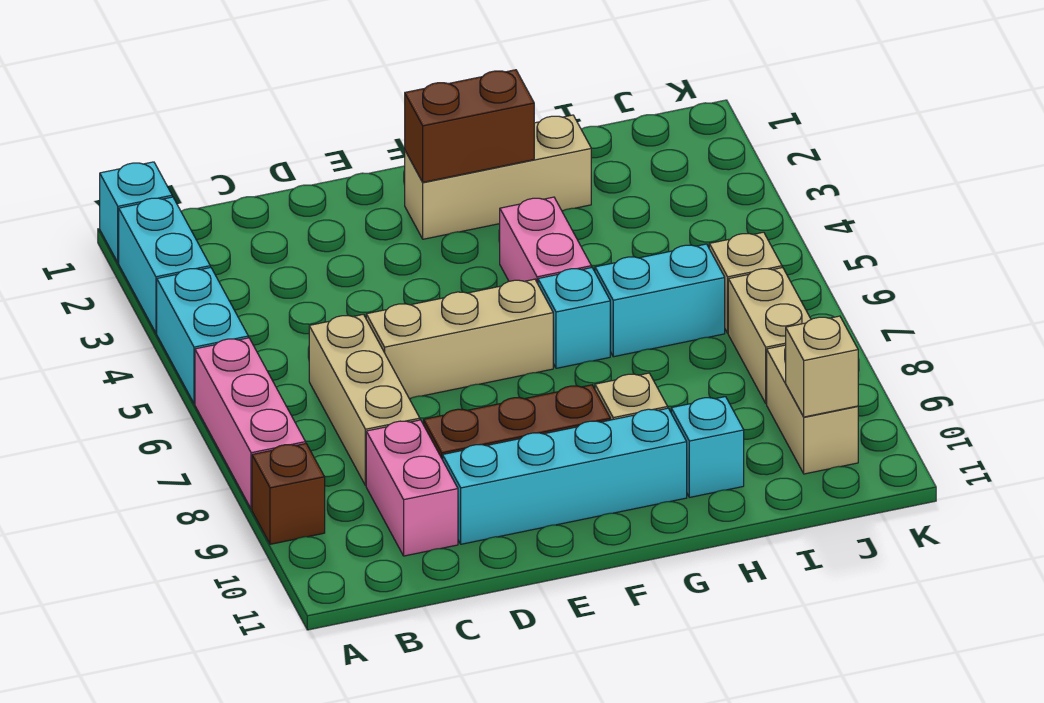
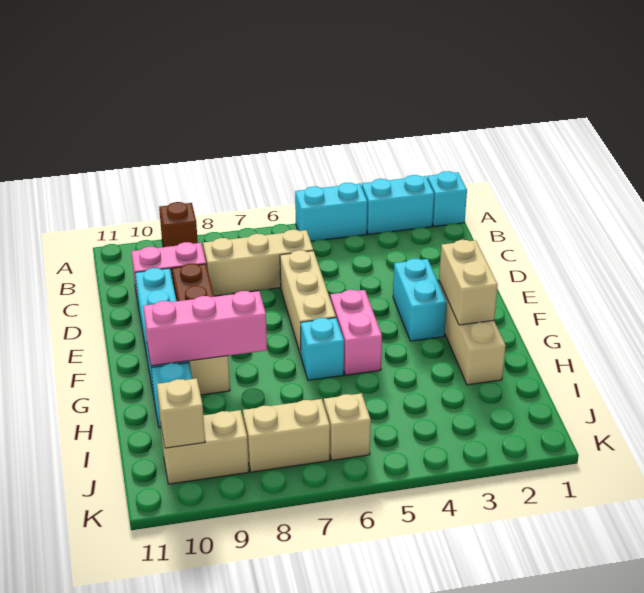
pink brick A6:A8 level 1 -> pink brick G8:G10 level 2
brown brick F2:G2 level 2 -> tan brick F2:G2 level 2
pink brick G4:G5 level 1 -> pink brick F5:G5 level 1
cyan brick H6:I6 level 1 -> cyan brick E3:F3 level 1

